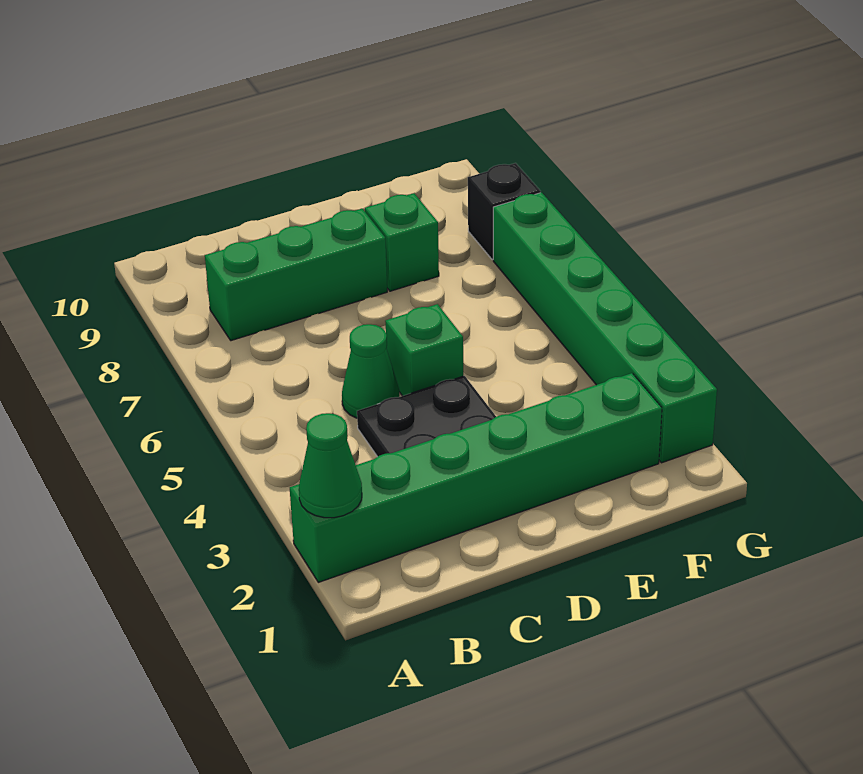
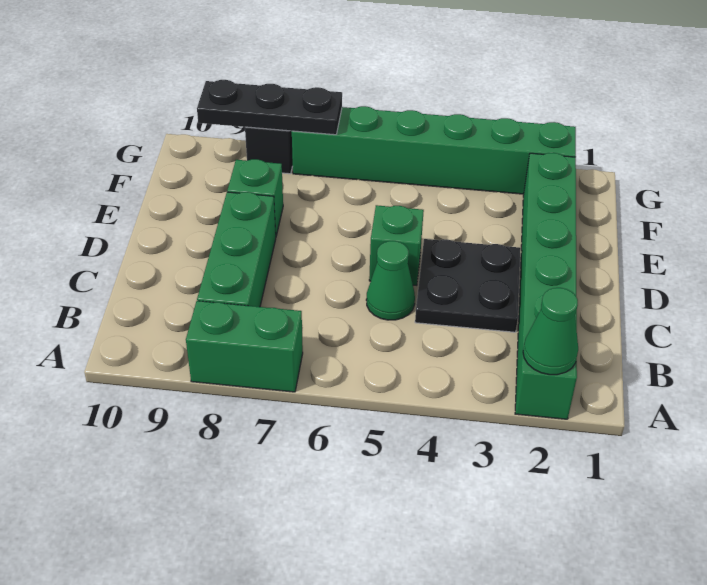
none -> green brick A7:A8 level 1
none -> black plate G7:G9 level 2

